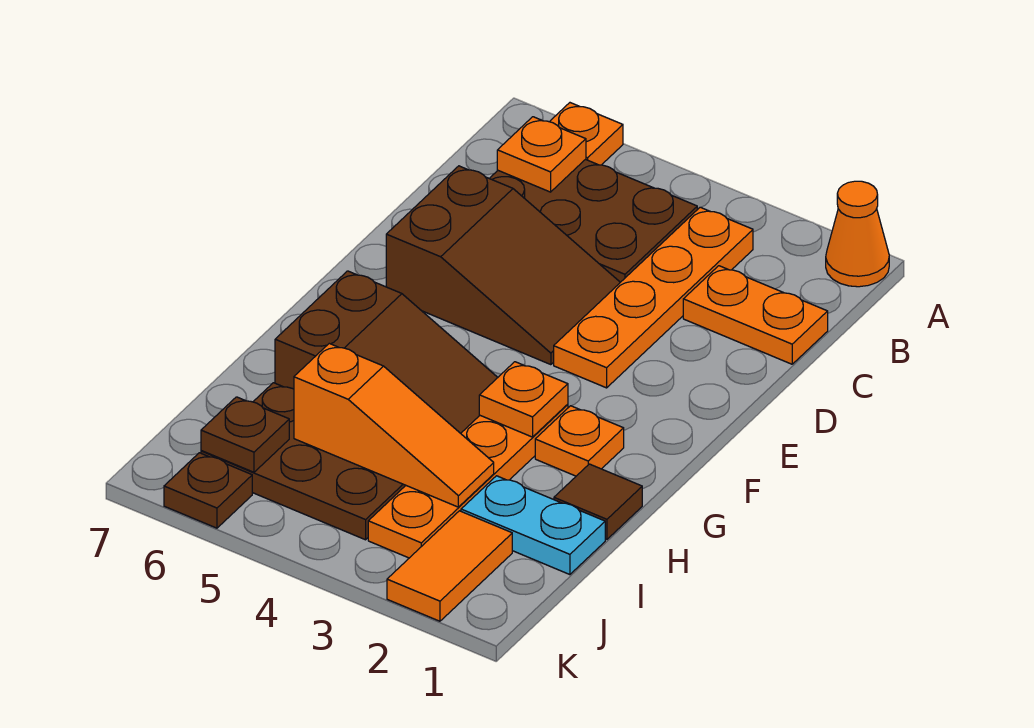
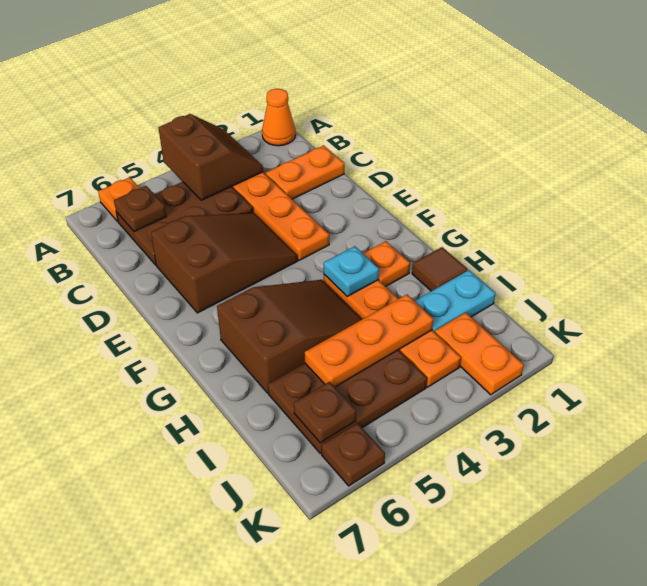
none -> brown slope A3:B4 level 2 top 4
orange plate B6 level 2 -> brown plate B6 level 2
orange plate G3 level 2 -> cyan plate G3 level 2
orange slope I3:I5 level 2 top 5 -> orange plate I3:I5 level 2
orange tile J2:K2 level 1 -> orange plate J2:K2 level 1

